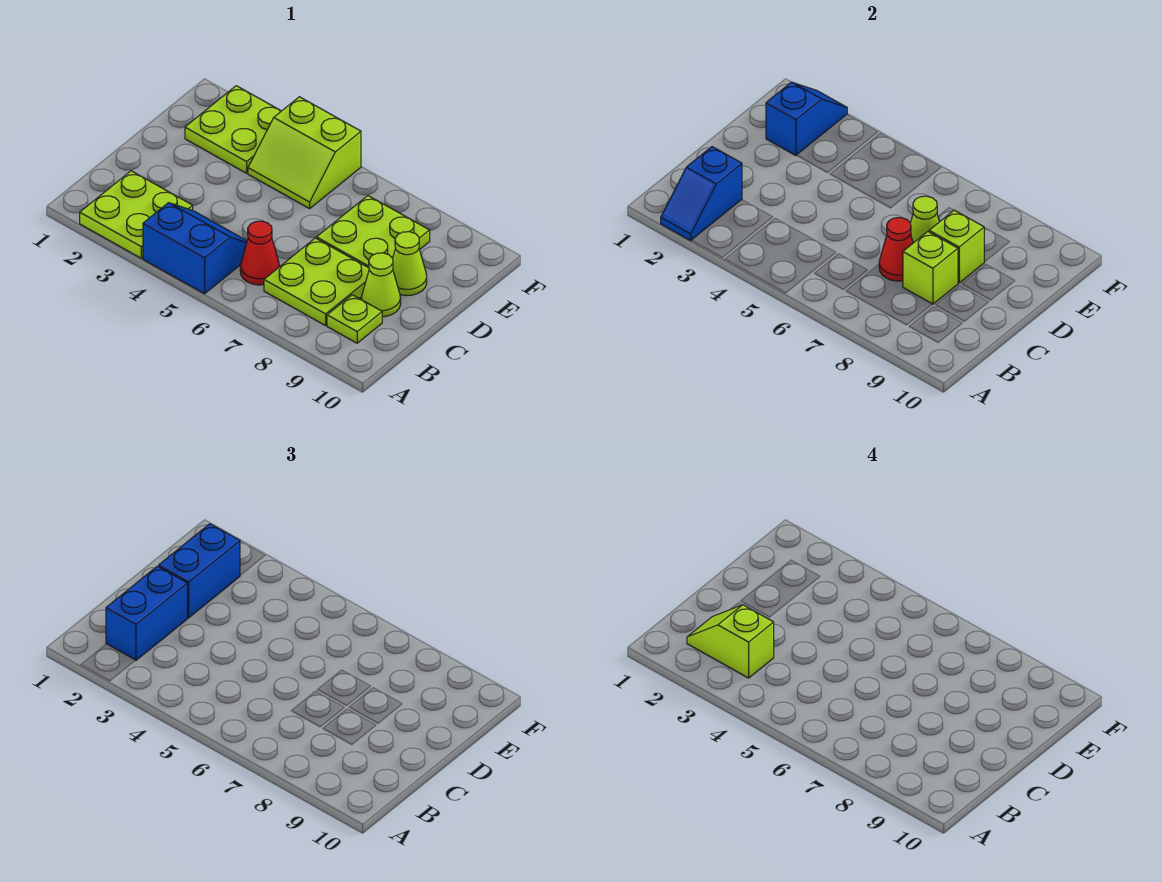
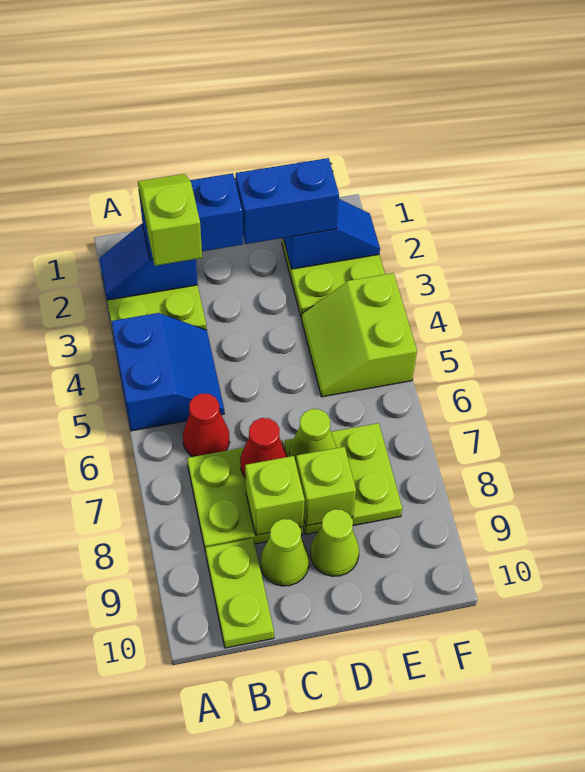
lime plate B9 level 1 -> lime plate B9:B10 level 1

